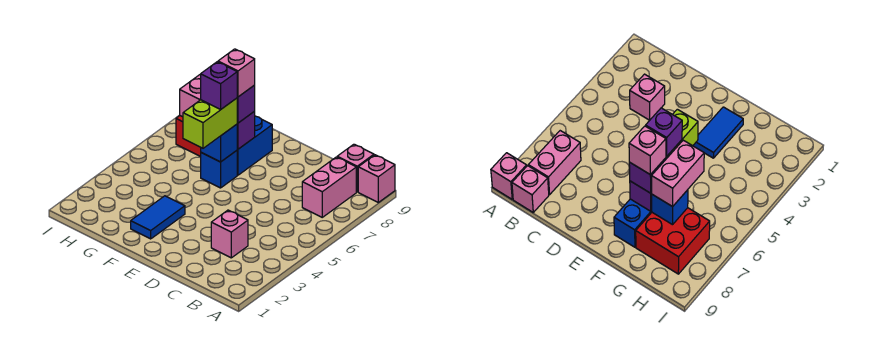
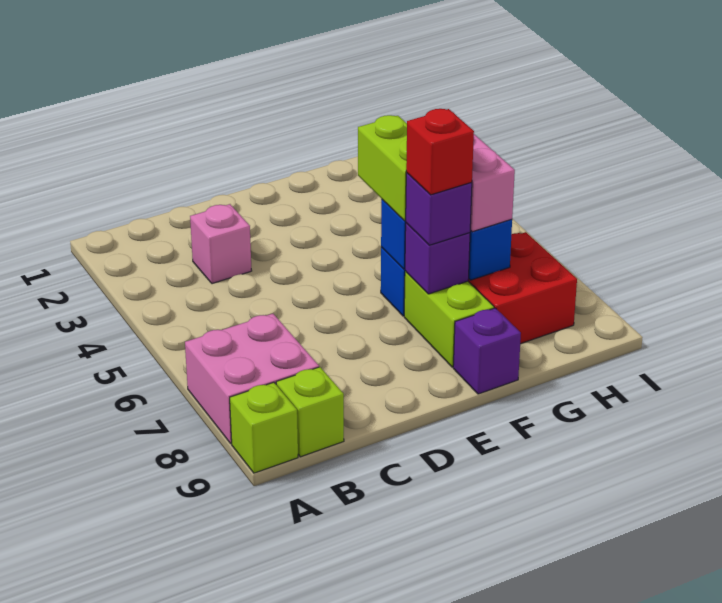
pink brick A9 level 1 -> lime brick A9 level 1
pink brick B7:B8 level 1 -> pink brick A7:B8 level 1
pink brick B9 level 1 -> lime brick B9 level 1
blue tile F2:F3 level 1 -> none
purple brick F6 level 4 -> purple brick F9 level 1
blue brick F7:F8 level 1 -> lime brick F7:F8 level 1
pink brick F7 level 4 -> red brick F7 level 4

